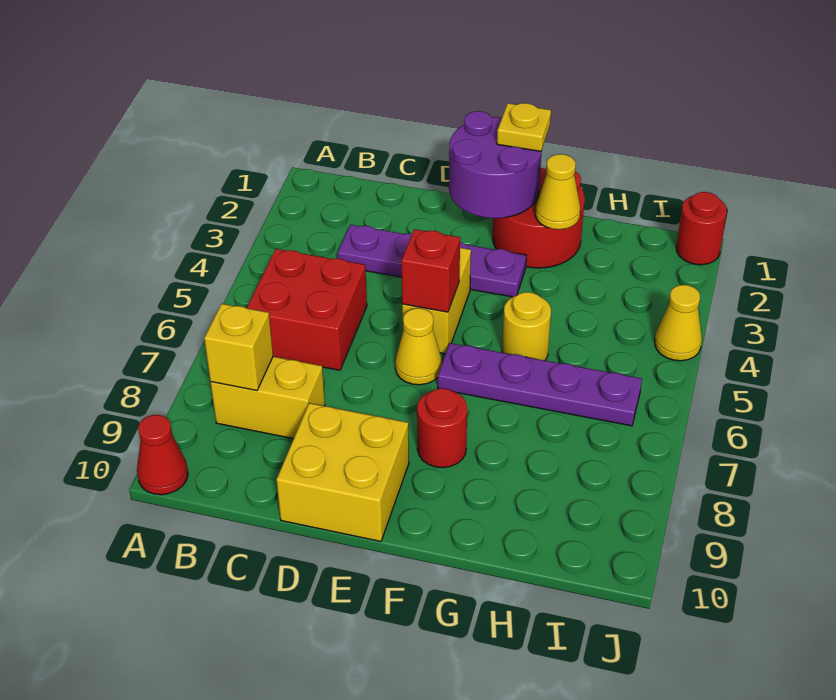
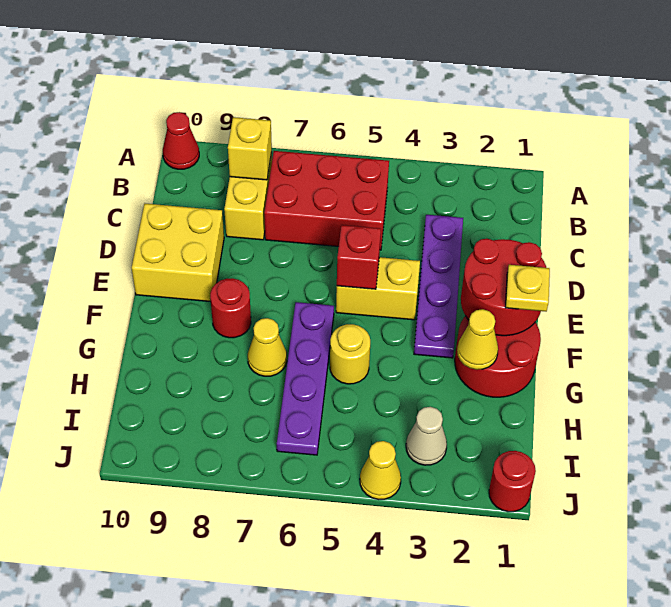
red brick B5:C6 level 1 -> red brick B5:C7 level 1
purple round brick E1:F2 level 2 -> red round brick E1:F2 level 2
yellow cone E6 level 1 -> yellow cone G7 level 1
none -> tan cone I3 level 1

